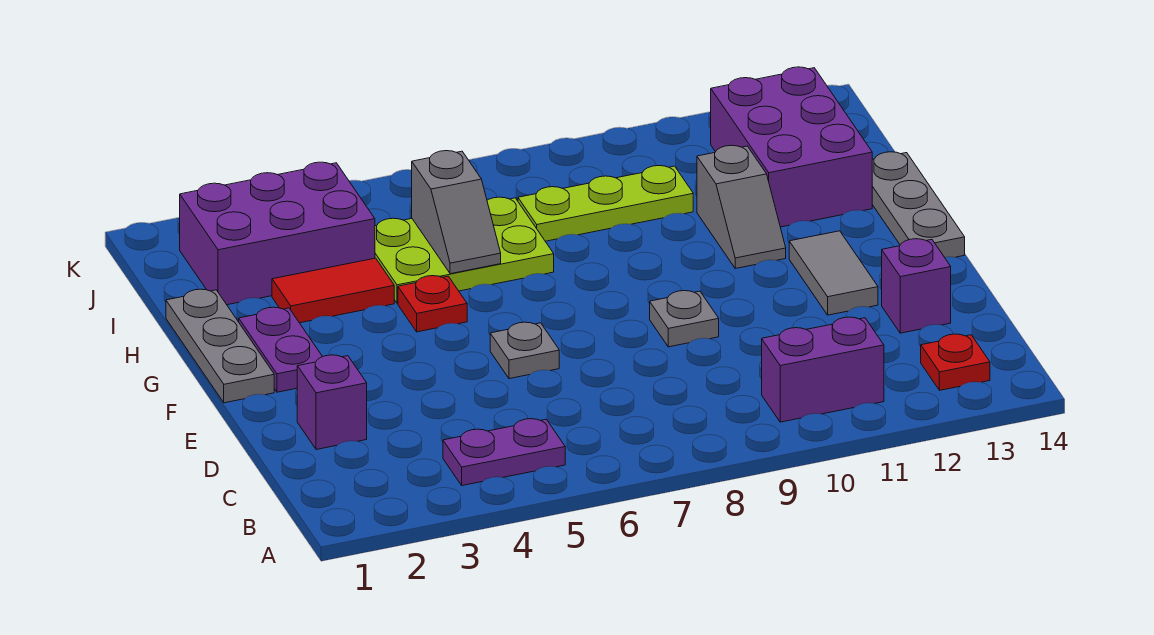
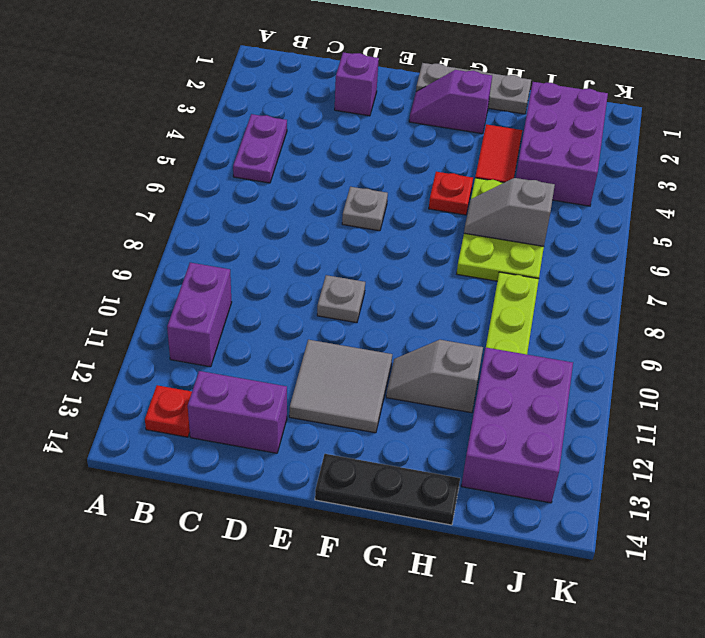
purple brick D13 level 1 -> purple brick C13:D13 level 1
grey tile E12:F12 level 1 -> grey tile E11:F12 level 1
purple plate F2:G2 level 1 -> purple slope F2:G2 level 1 top G
grey plate F14:H14 level 1 -> black plate F14:H14 level 1
purple brick H12:J13 level 1 -> purple brick I11:J13 level 1

